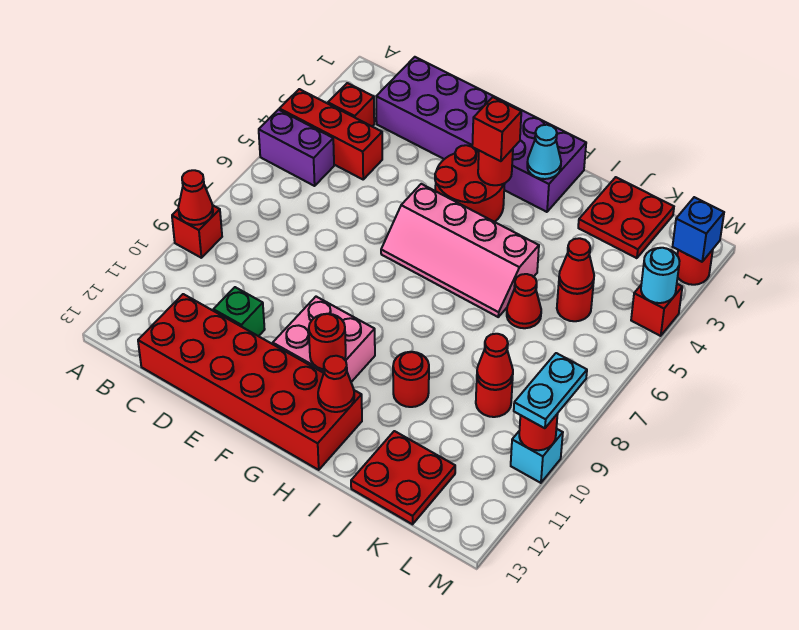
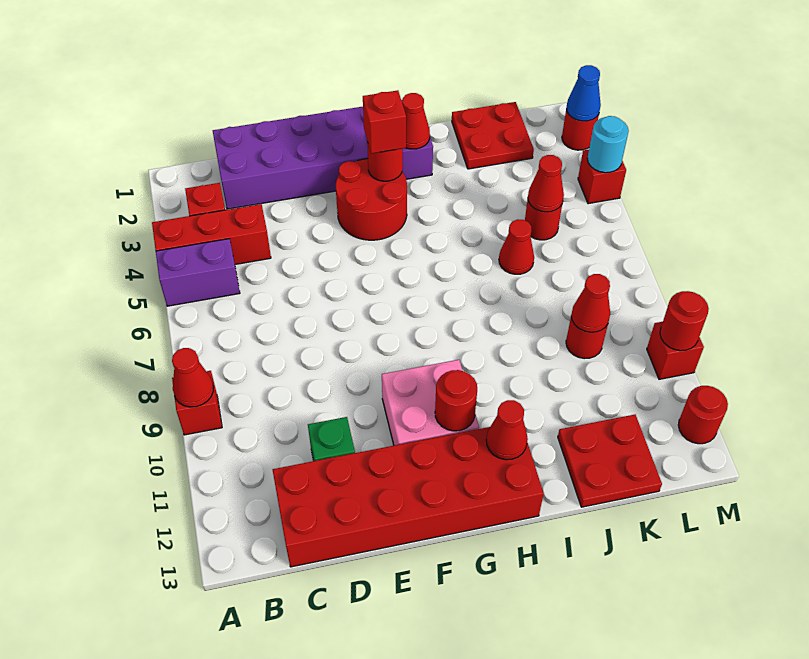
pink slope F5:I6 level 1 top 5 -> none
cyan cone H2 level 2 -> red cone H2 level 2
red round brick I10 level 1 -> red round brick M12 level 1
blue brick M2 level 2 -> blue cone M2 level 2
cyan plate M9:M10 level 3 -> none
cyan brick M10 level 1 -> red brick M10 level 1

